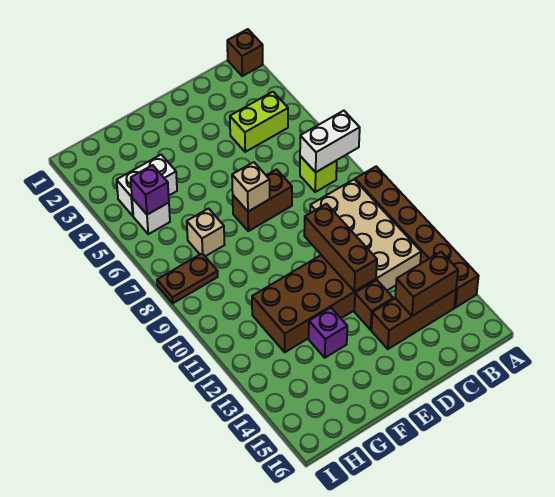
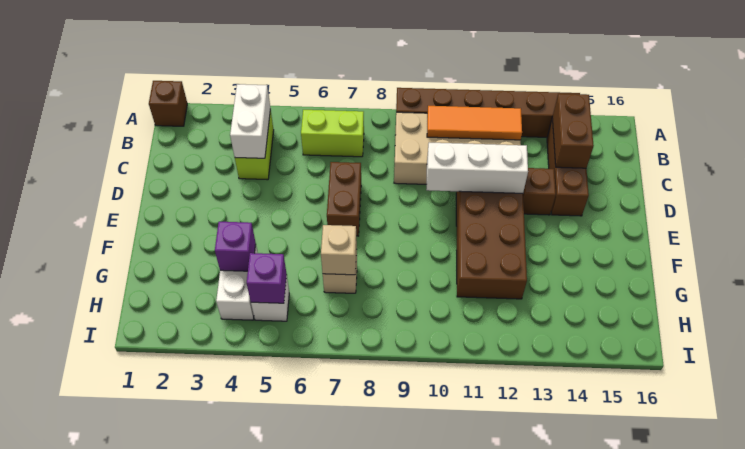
white brick A7:B7 level 2 -> white brick B4:C4 level 2
lime brick B7 level 1 -> lime brick B6:B7 level 1
none -> orange tile B10:B12 level 2
brown brick D10:D12 level 2 -> white brick D10:D12 level 2
tan brick E7 level 2 -> tan brick G7 level 2
purple brick F13 level 1 -> purple brick G4 level 2
brown plate H8:I8 level 1 -> none

